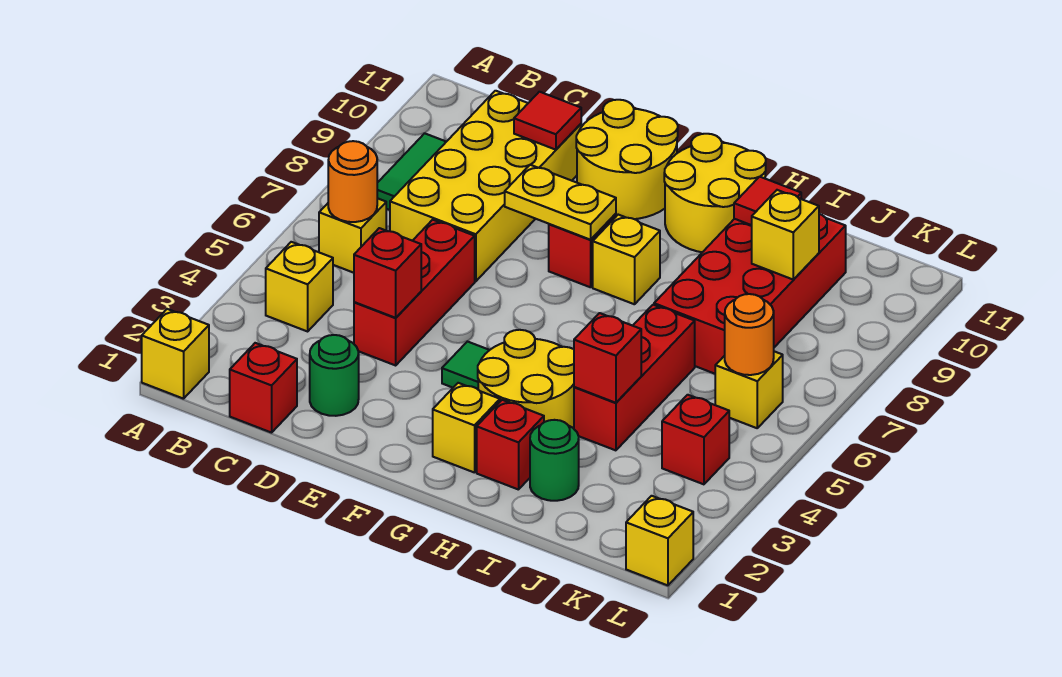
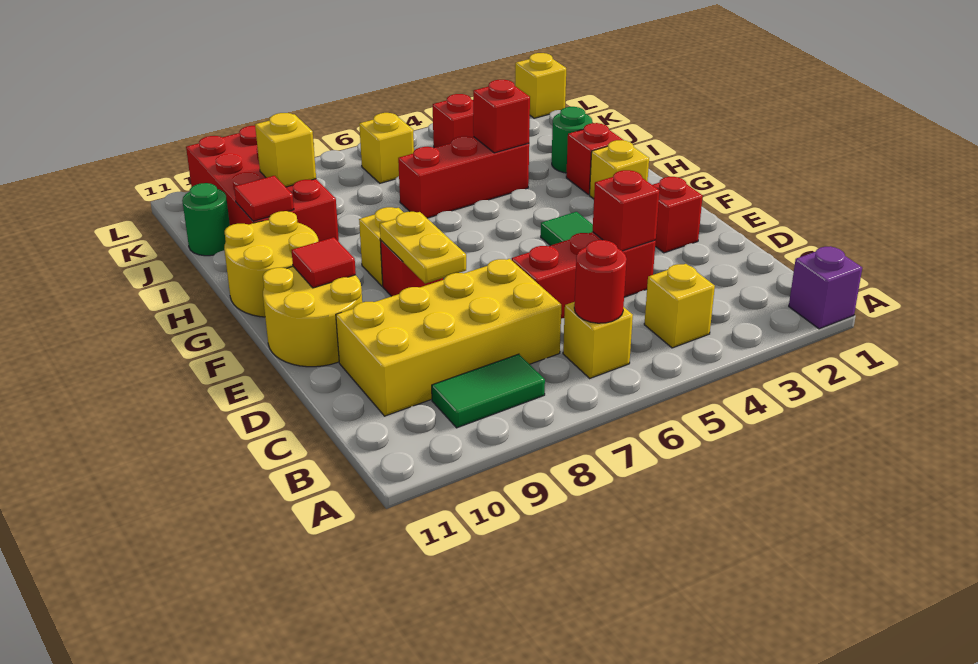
yellow brick A1 level 1 -> purple brick A1 level 1
orange round brick B6 level 2 -> red round brick B6 level 2
red brick C1 level 1 -> red brick E2 level 1
green round brick D2 level 1 -> green round brick J11 level 1
red tile D10 level 2 -> red tile F10 level 2
yellow round brick G3:H4 level 1 -> none
red brick I7:J10 level 1 -> red brick I9:L10 level 1
orange round brick K6 level 2 -> none

